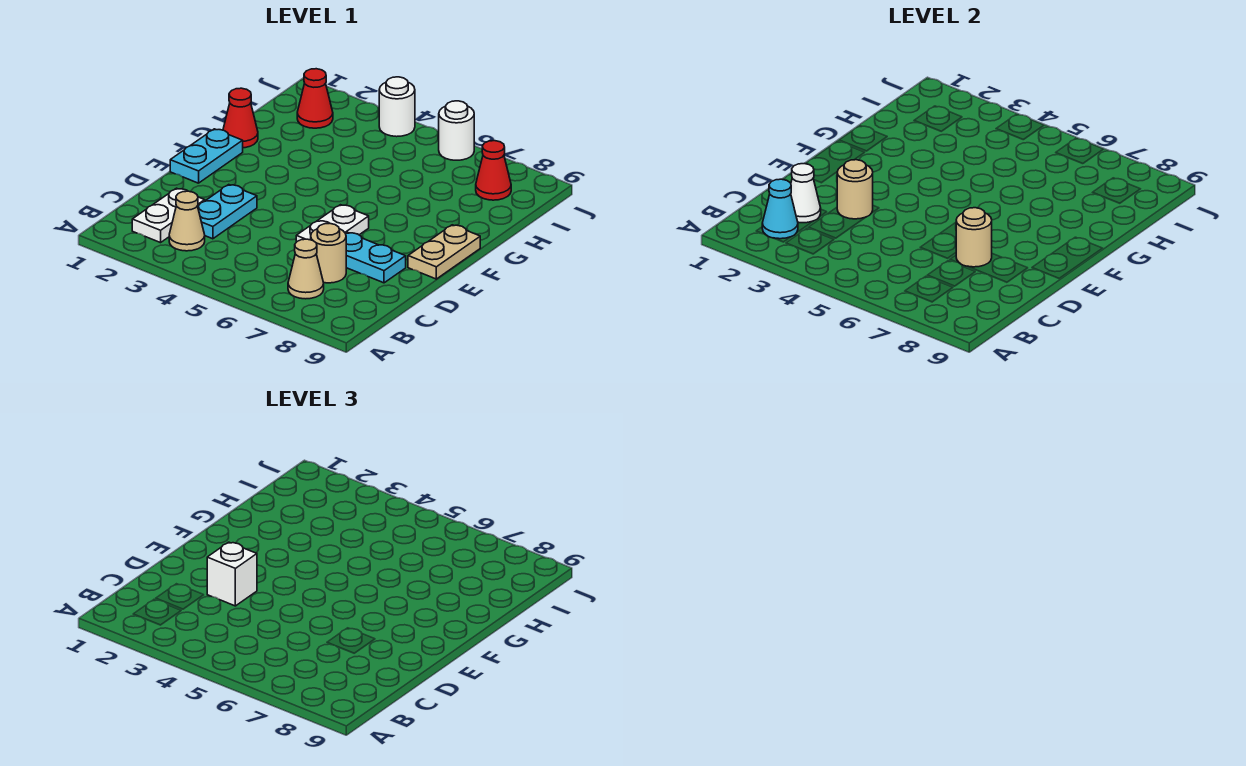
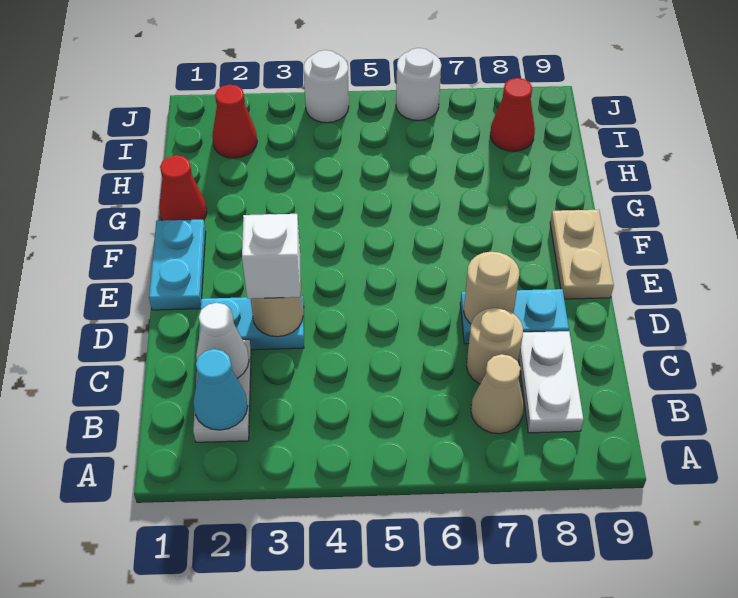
tan cone B3 level 1 -> none
cyan plate C3:D3 level 1 -> cyan plate D2:D3 level 1
white plate D6:E6 level 1 -> white plate B8:C8 level 1

